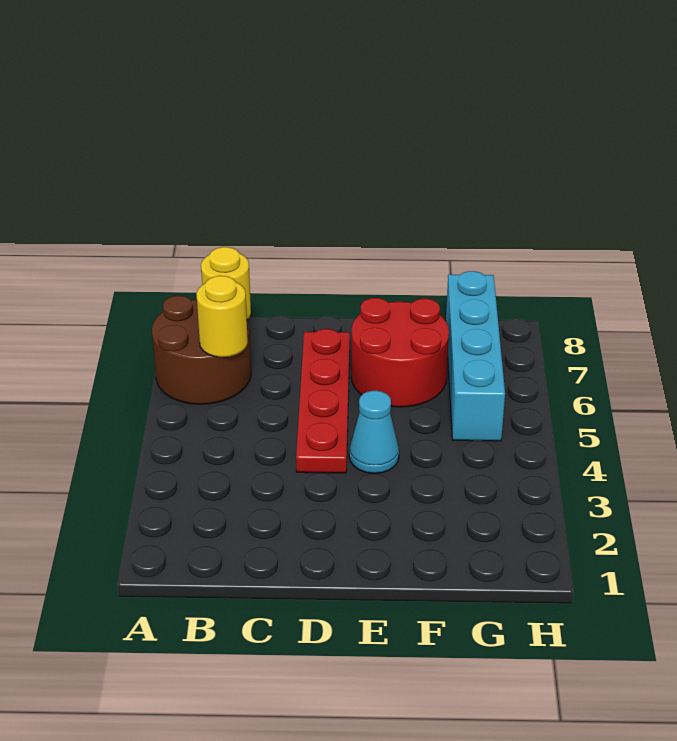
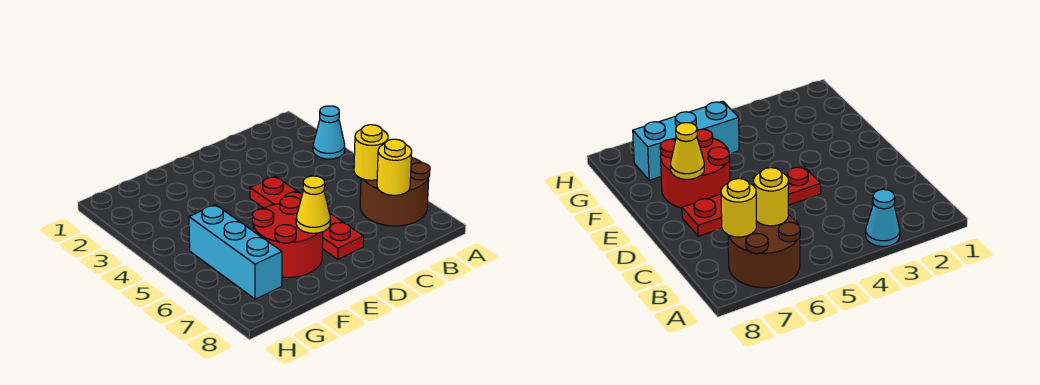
cyan cone E4 level 1 -> cyan cone A3 level 1
none -> yellow cone E7 level 2
cyan brick G5:G8 level 1 -> cyan brick G5:G7 level 1

